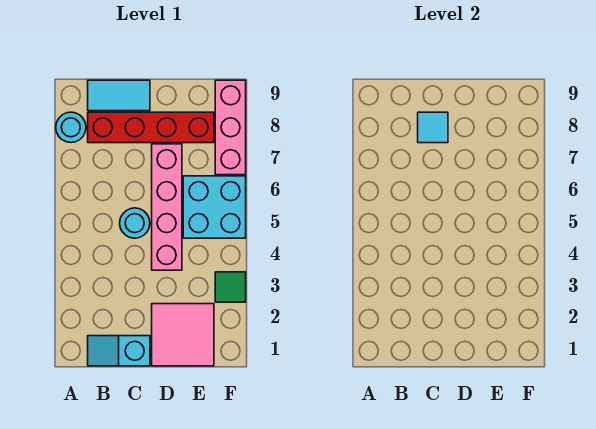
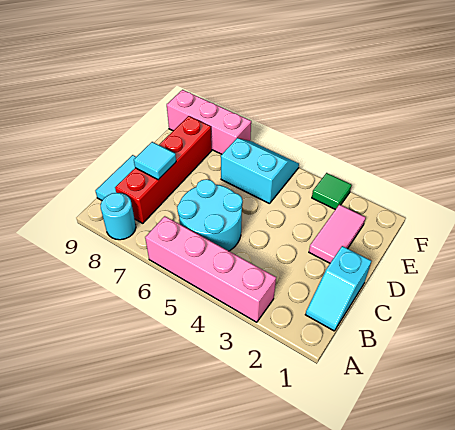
cyan round brick C5 level 1 -> cyan round brick B5:C6 level 1
pink tile D1:E2 level 1 -> pink tile D2:E2 level 1
pink brick D4:D7 level 1 -> pink brick A3:A6 level 1
cyan brick E5:F6 level 1 -> cyan slope E5:F6 level 1 top E

